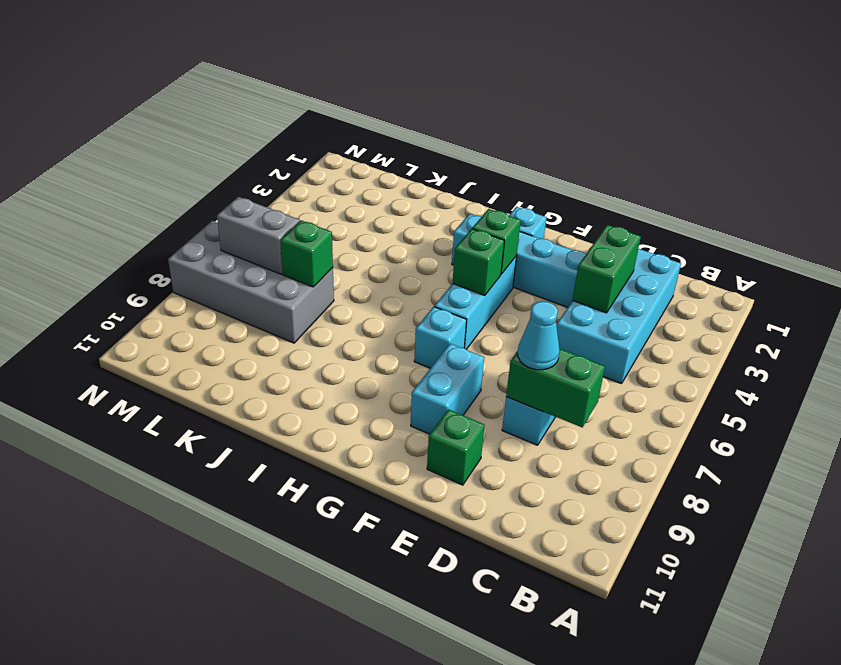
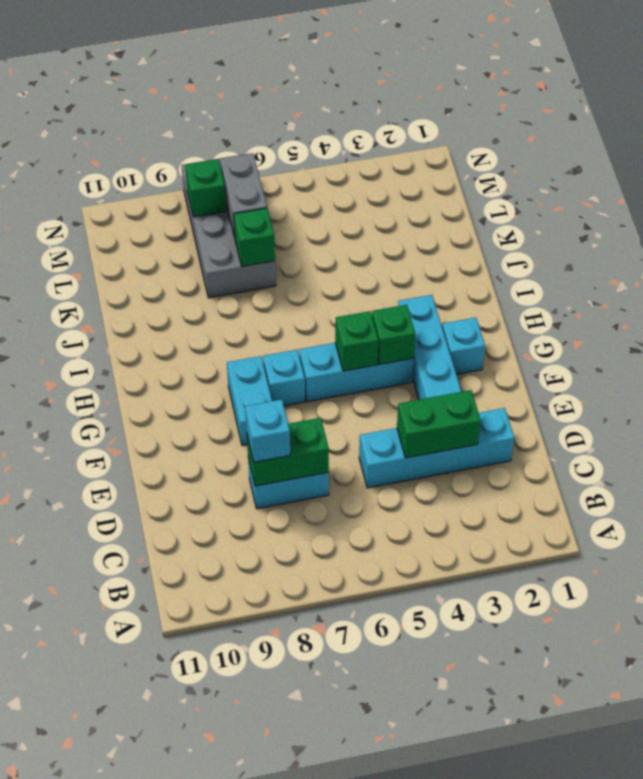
cyan brick C2:D5 level 1 -> cyan brick D2:D5 level 1
green brick C8:D8 level 2 -> green brick D7:D8 level 2
cyan cone D8 level 3 -> cyan brick D8 level 3
green brick E10 level 1 -> green brick M8 level 2
cyan brick F8:F9 level 1 -> cyan brick F8:G8 level 1

